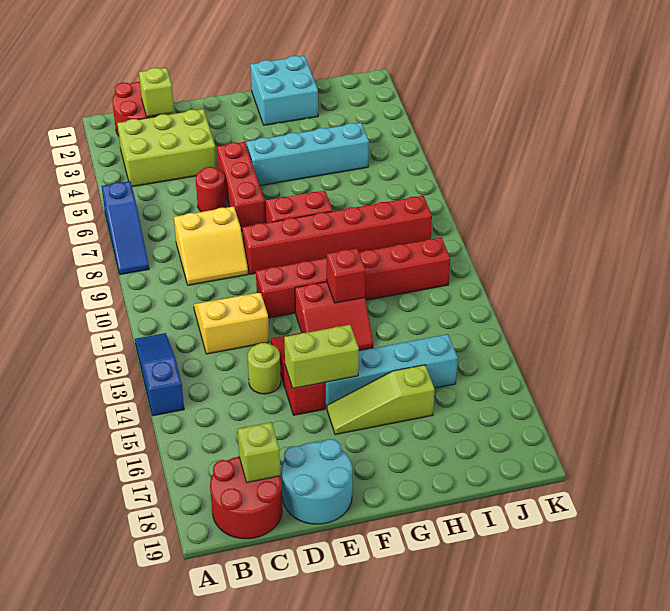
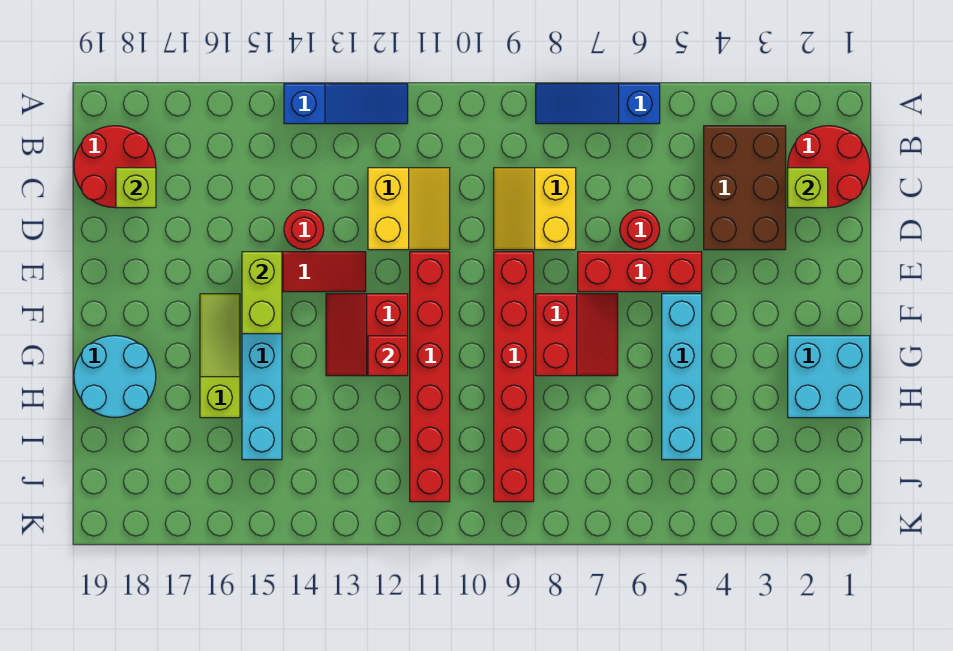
lime brick B3:D4 level 1 -> brown brick B3:D4 level 1
lime round brick D14 level 1 -> red round brick D14 level 1
cyan round brick D18:E19 level 1 -> cyan round brick G18:H19 level 1

